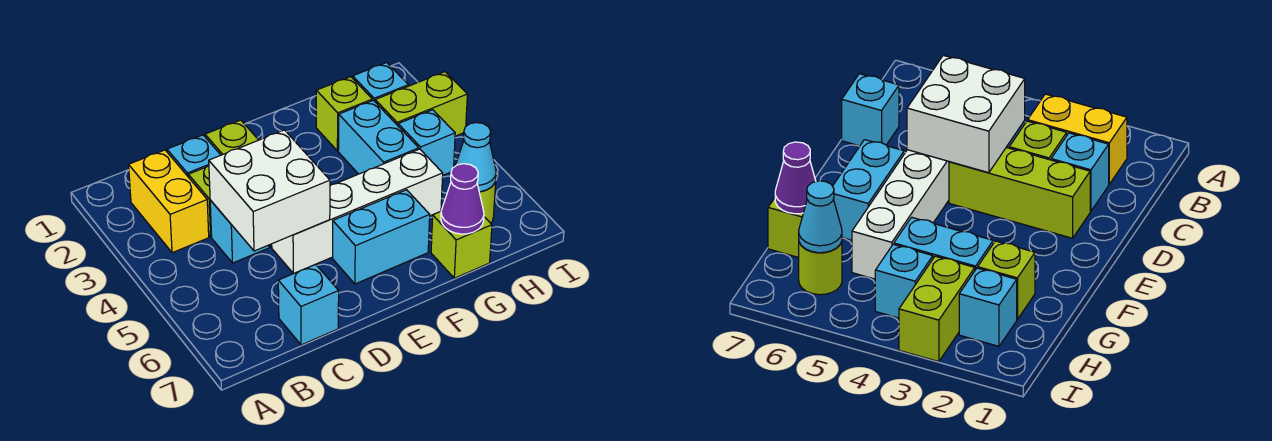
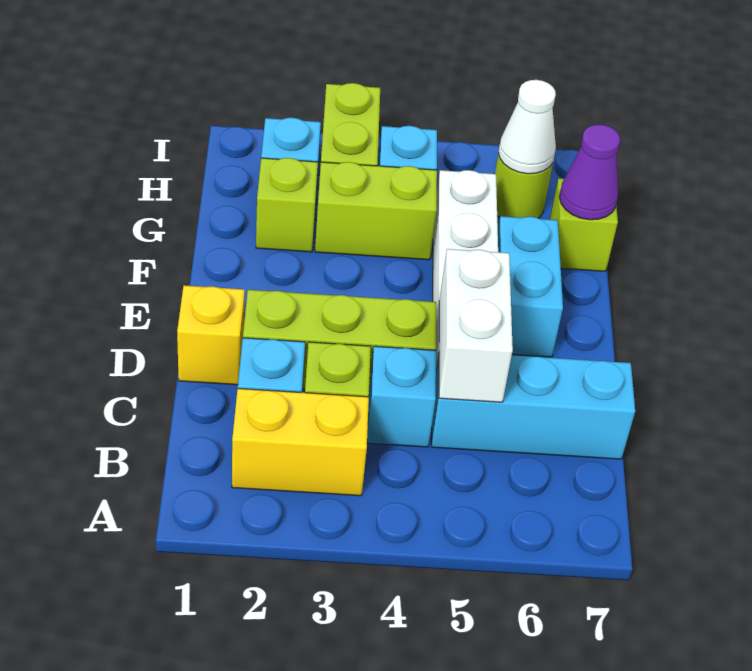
white brick C4:D5 level 2 -> white brick C5:D5 level 2
cyan brick C7 level 1 -> cyan brick C5:C7 level 1
none -> yellow brick D1 level 1
cyan brick G3:G4 level 1 -> lime brick G3:G4 level 1
cyan cone H6 level 2 -> white cone H6 level 2

